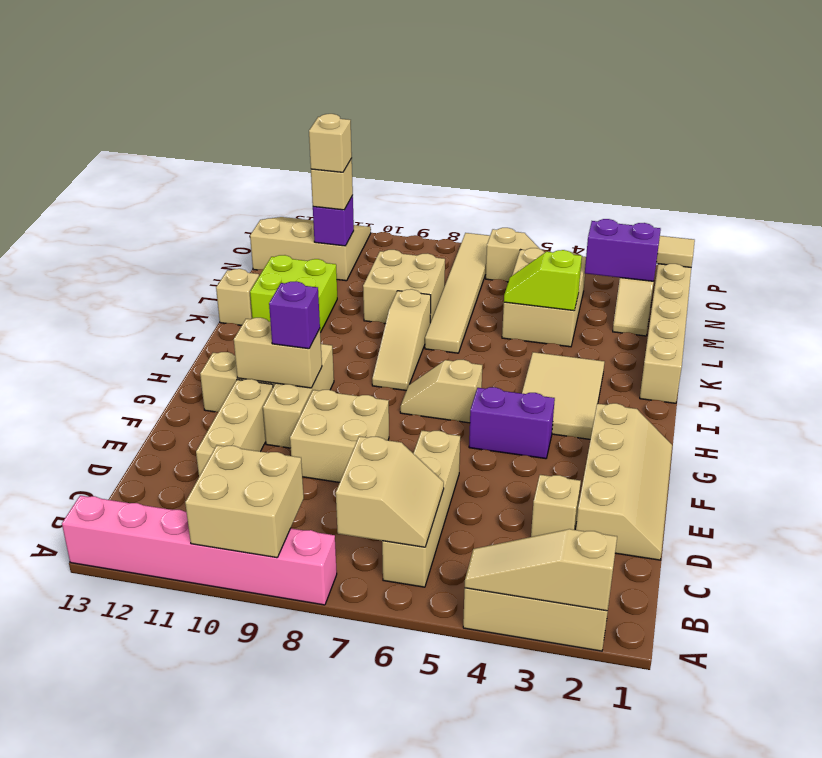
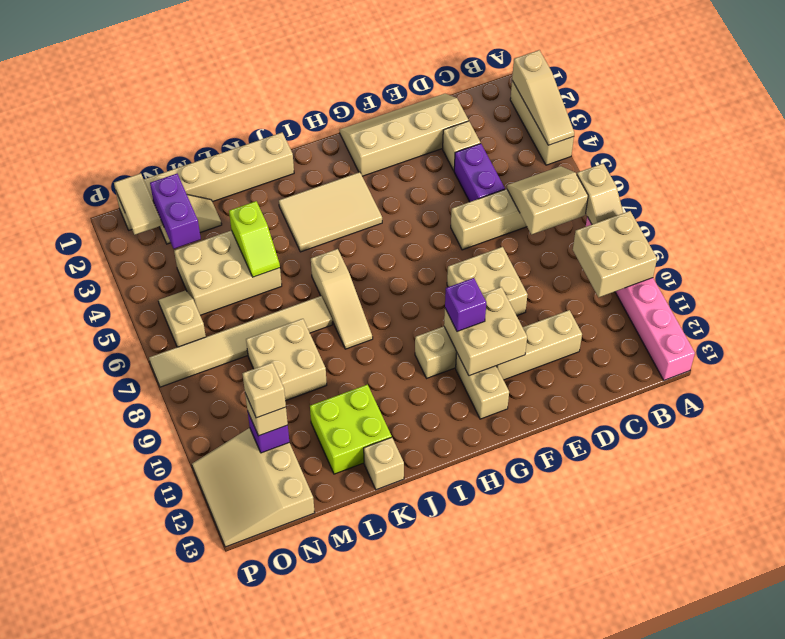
purple brick G4:G5 level 1 -> purple brick D4:D5 level 1
tan brick G10:G11 level 2 -> tan brick F10:G11 level 2
tan slope H6:H7 level 1 top 6 -> tan slope A7:A8 level 2 top 7
tan slope I8:K8 level 1 top K -> tan slope J6:J8 level 1 top 6

